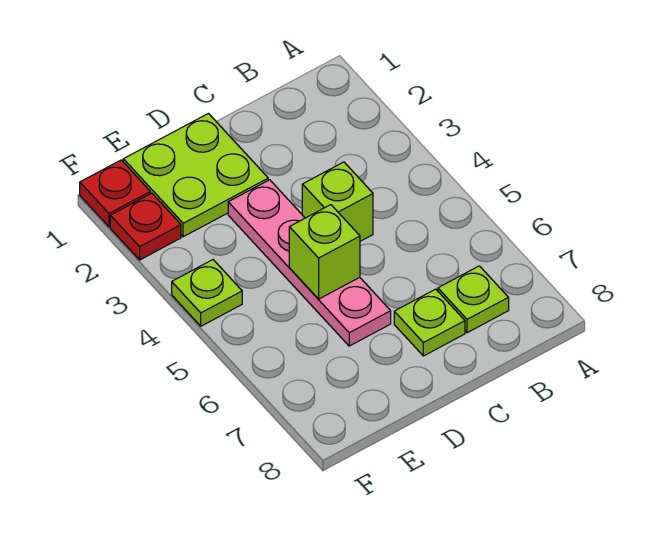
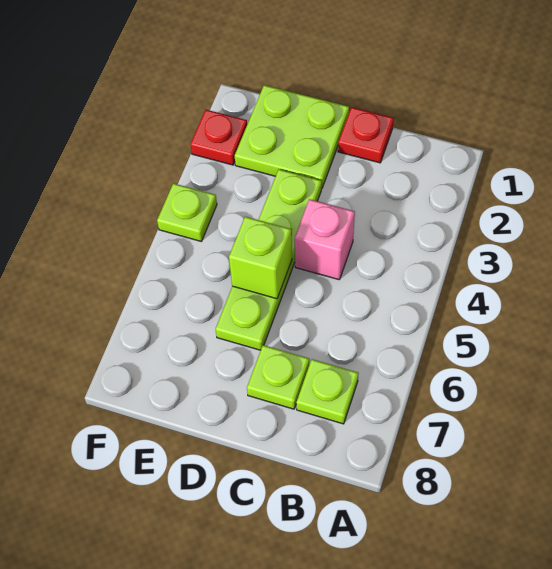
lime brick C4 level 1 -> pink brick C4 level 1
pink plate D3:D6 level 1 -> lime plate D3:D6 level 1
red plate F1 level 1 -> red plate C1 level 1

